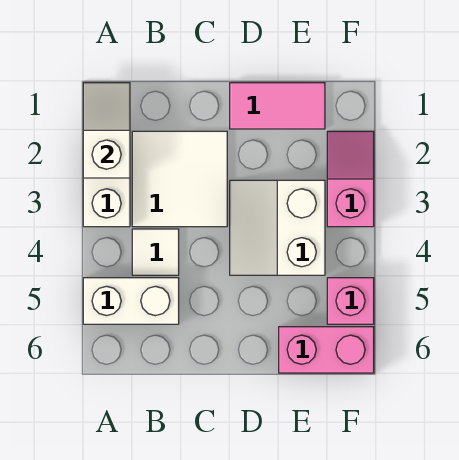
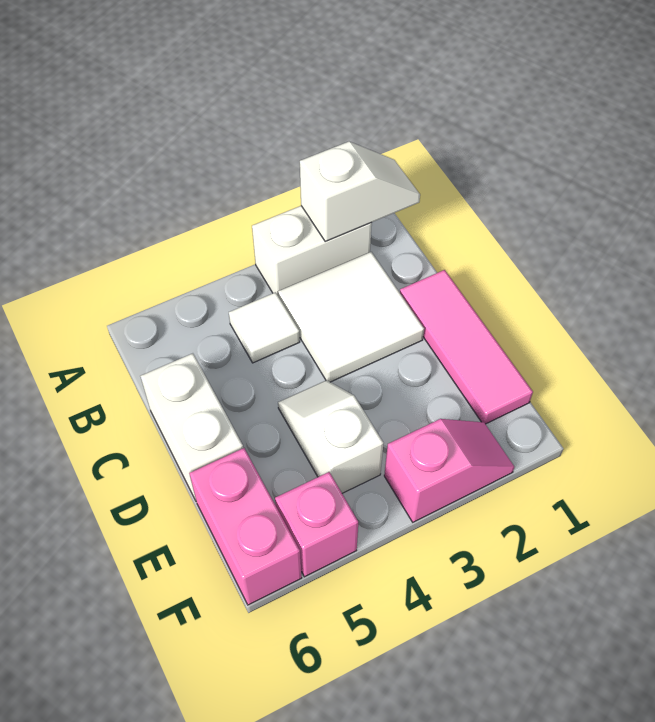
white brick A5:B5 level 1 -> white brick C6:D6 level 1
pink tile D1:E1 level 1 -> pink tile C1:E1 level 1
white slope D3:E4 level 1 top E -> white slope D4:E4 level 1 top E

